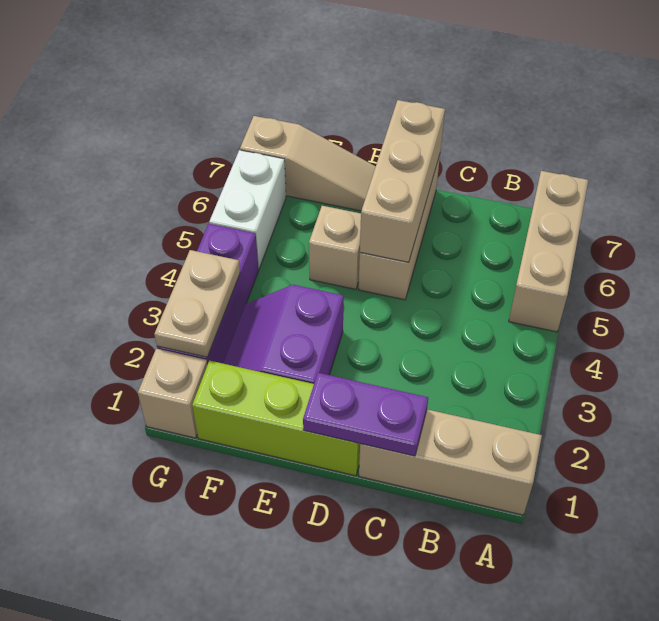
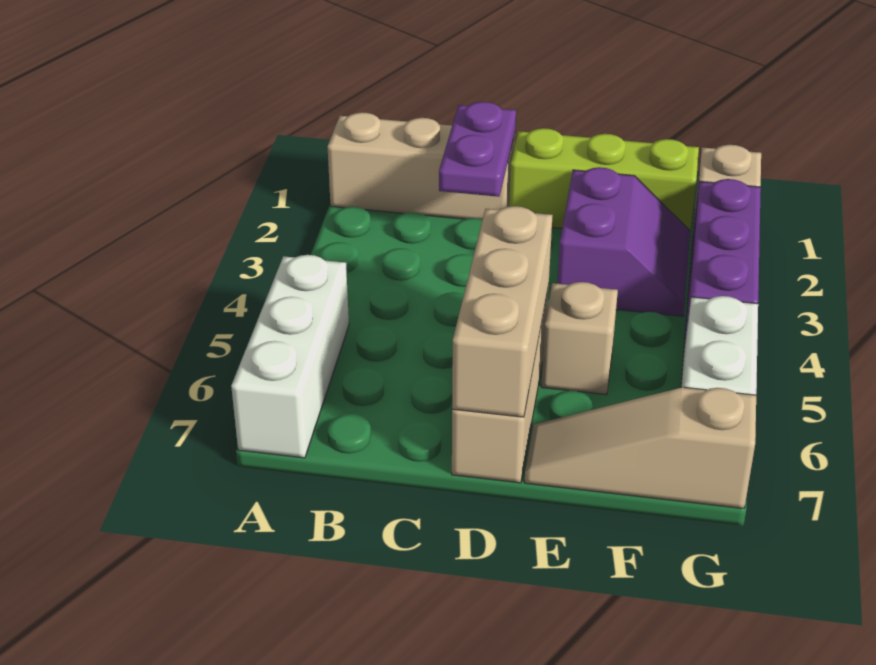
tan brick A5:A7 level 1 -> white brick A5:A7 level 1
purple plate C1:D1 level 2 -> purple plate C1:C2 level 2
tan plate G2:G3 level 2 -> none

